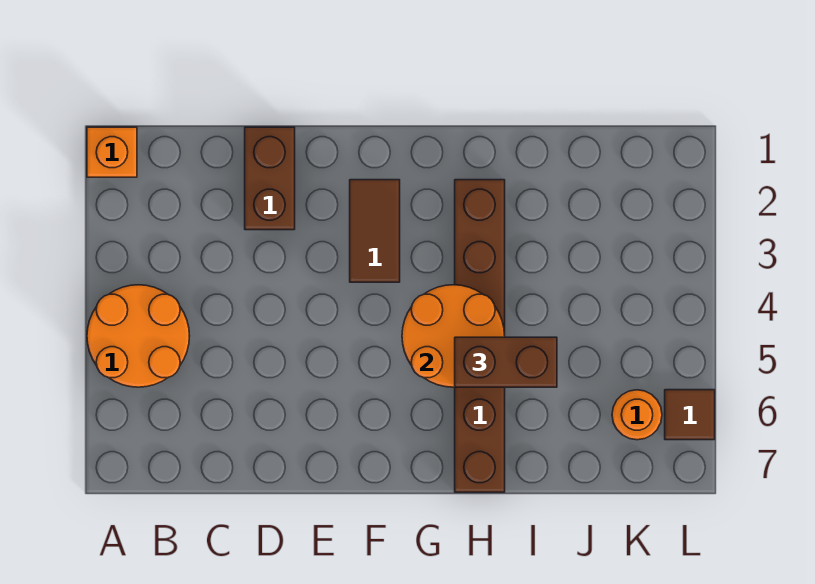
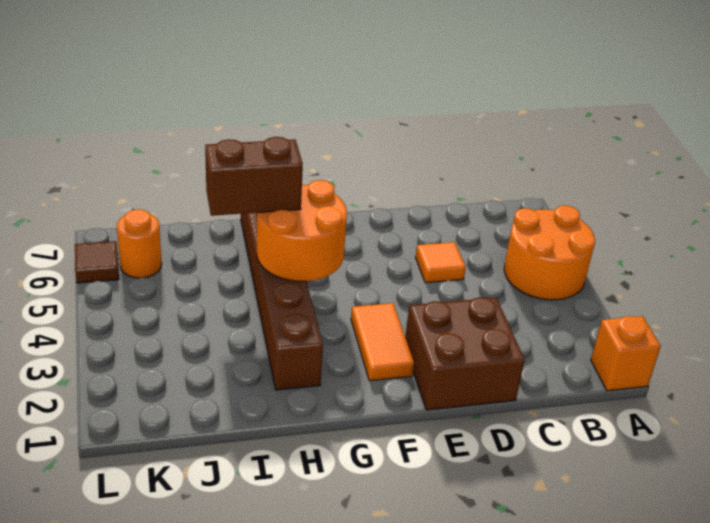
brown brick D1:D2 level 1 -> brown brick D1:E2 level 1
none -> orange tile D5 level 1
brown tile F2:F3 level 1 -> orange tile F2:F3 level 1

